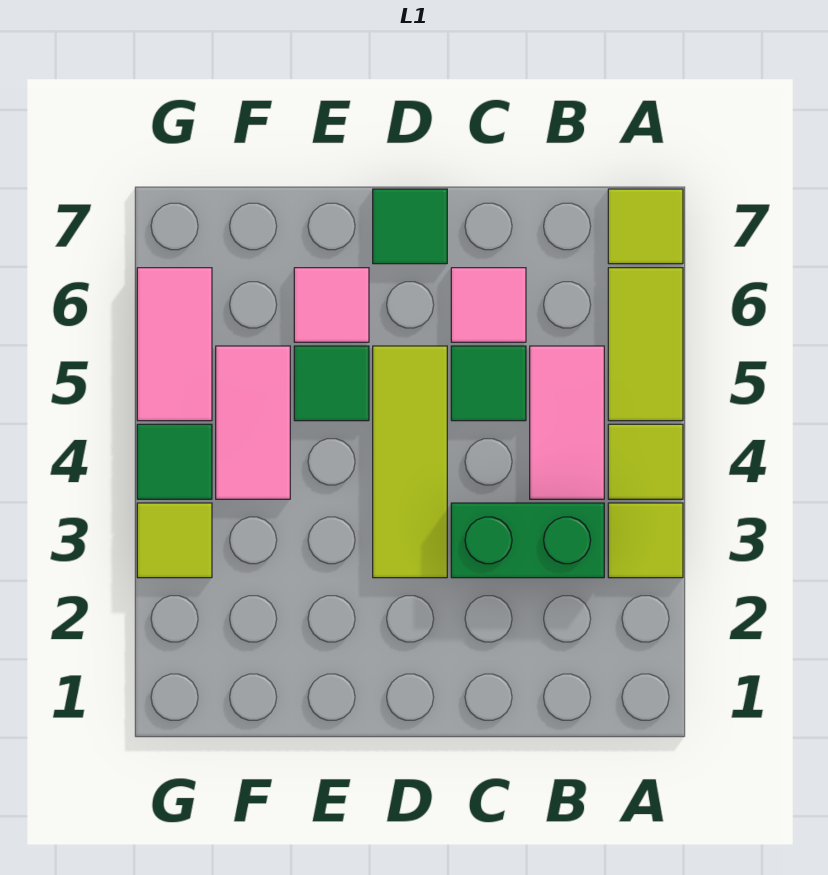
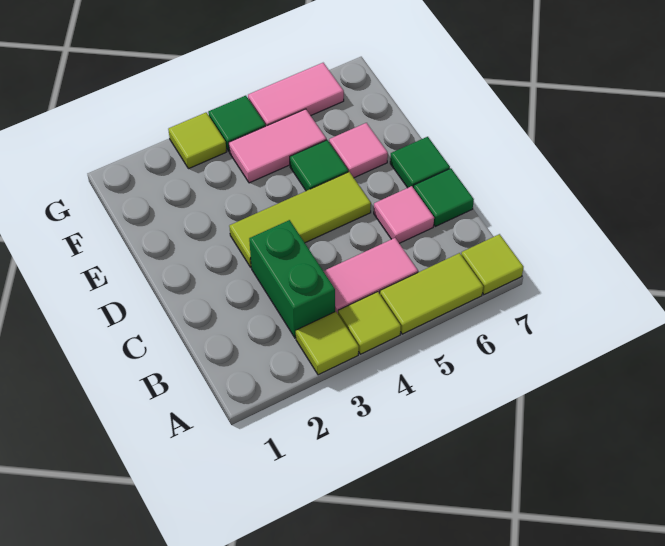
green tile C5 level 1 -> green tile C7 level 1

